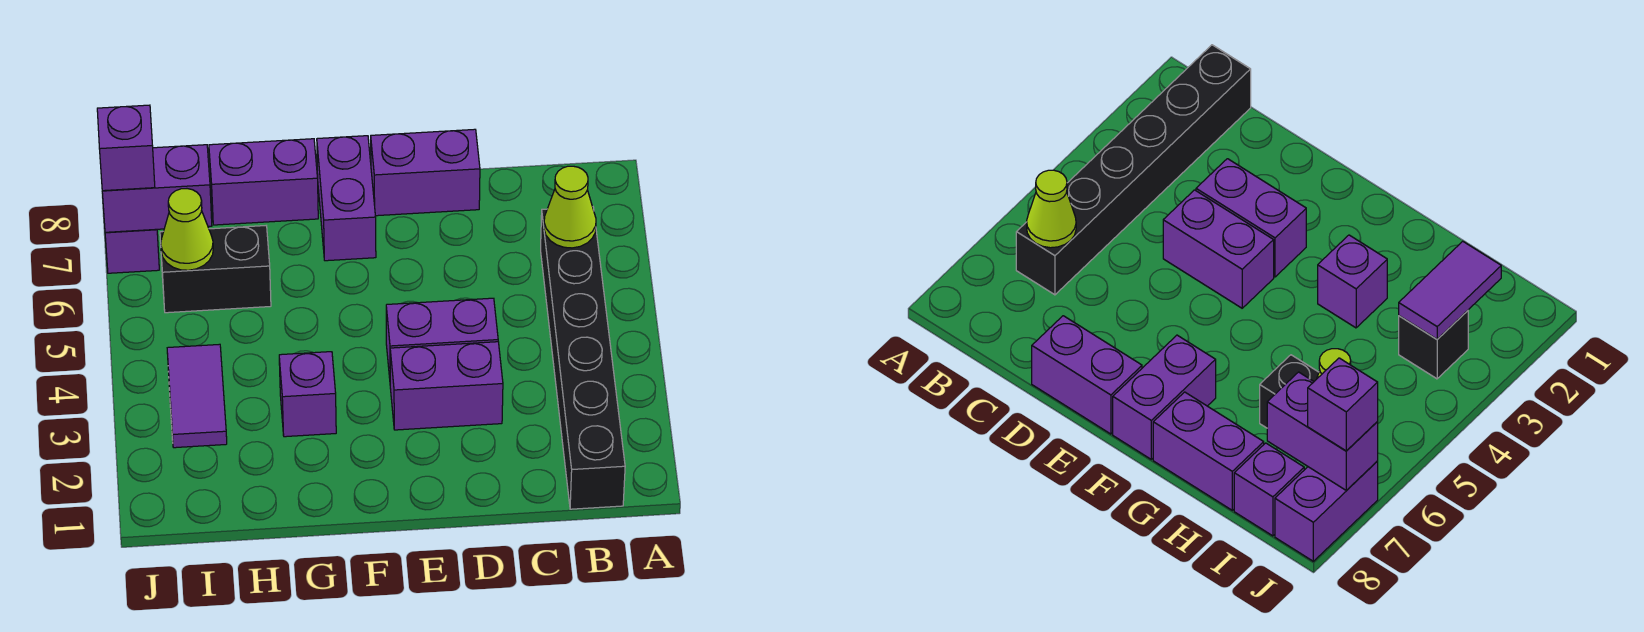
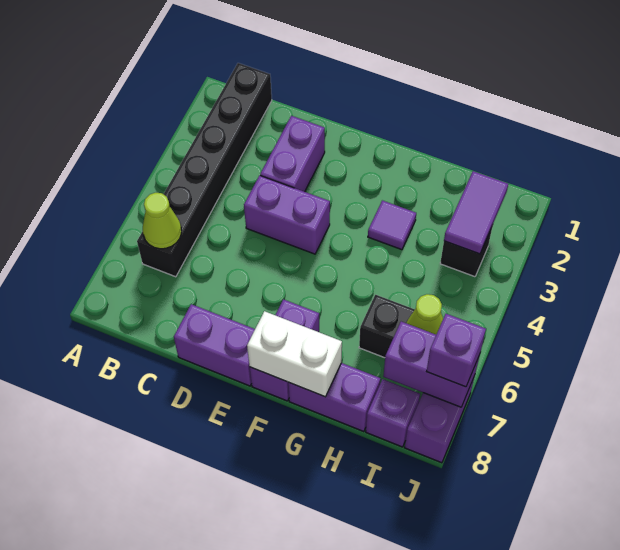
purple brick D3:E3 level 1 -> purple brick D2:D3 level 1
none -> white brick F8:G8 level 2
purple brick G3 level 1 -> purple tile G3 level 1

